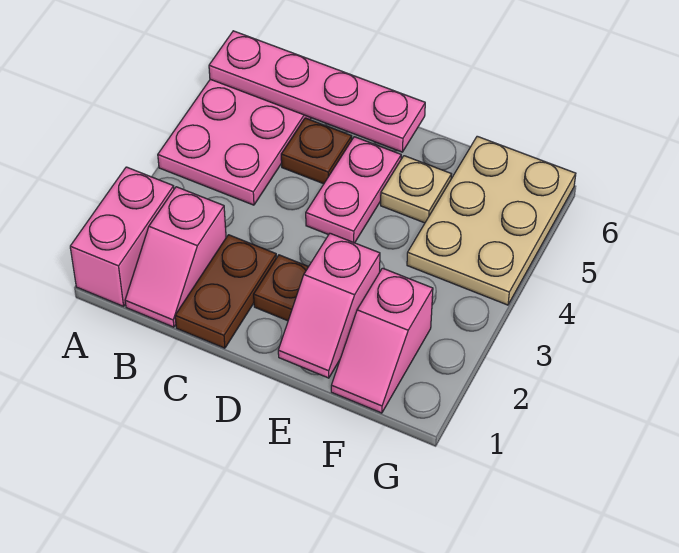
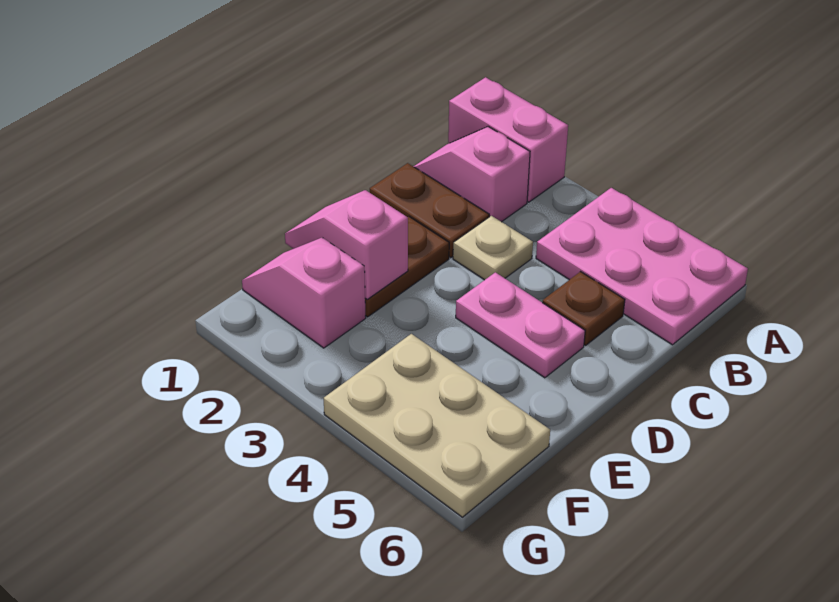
pink plate A6:D6 level 2 -> none
tan plate E5 level 1 -> tan plate C3 level 1

